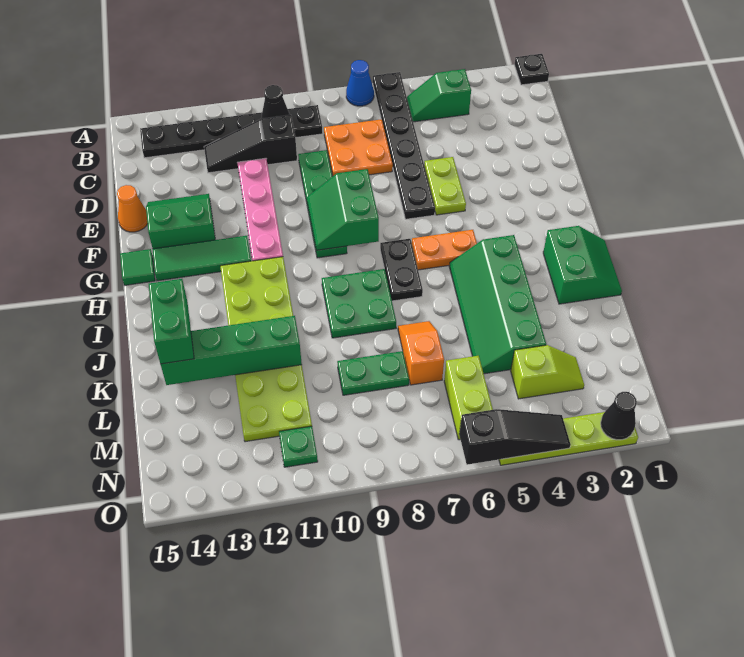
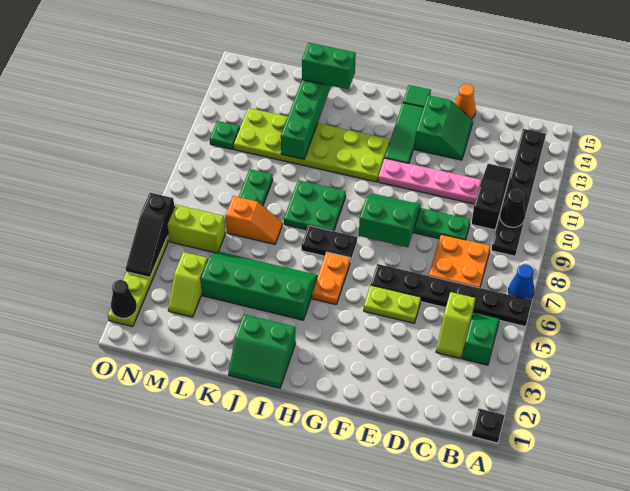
none -> lime slope C4:C5 level 1 top 5

